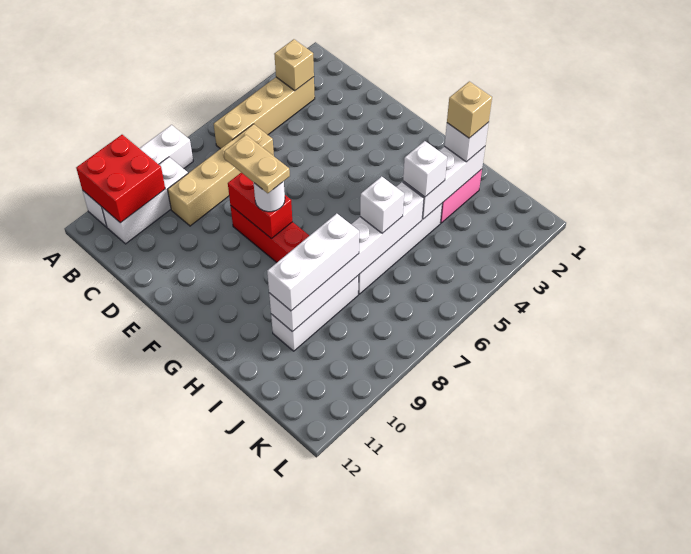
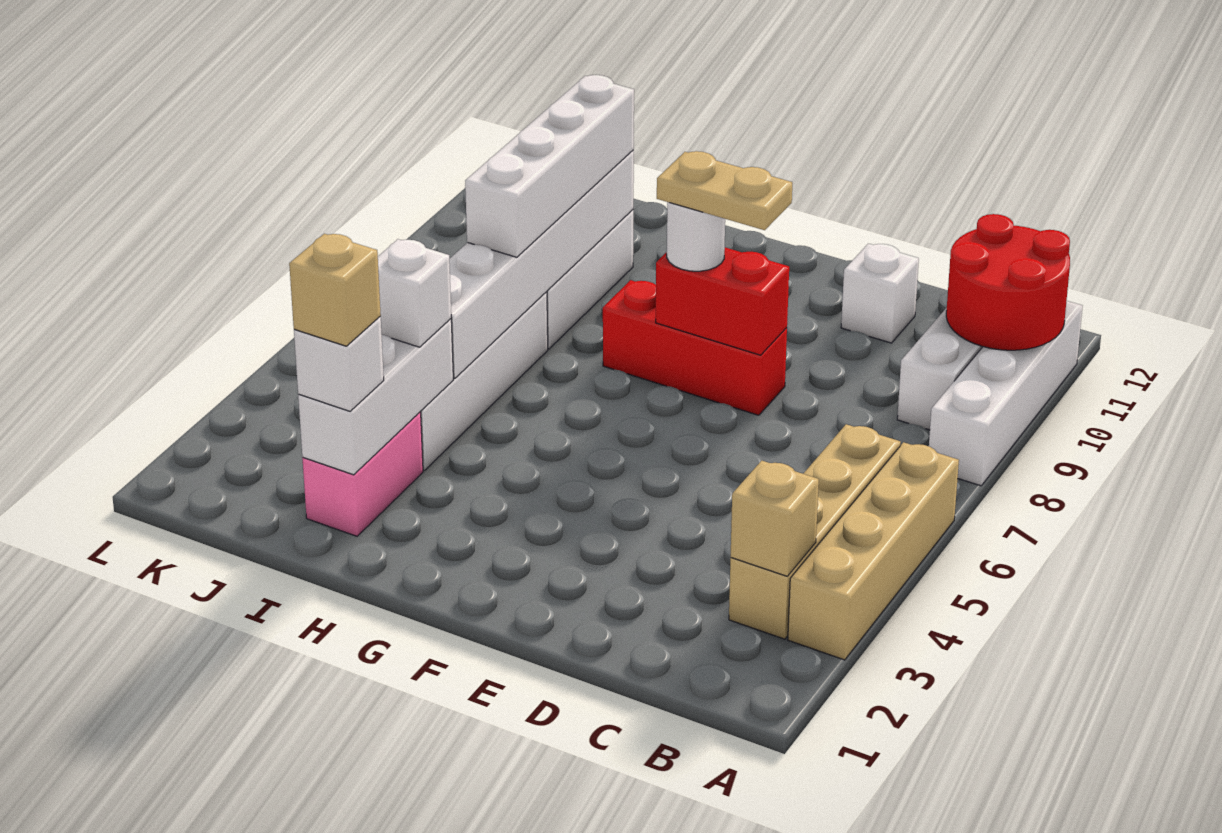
red brick A10:B11 level 2 -> red round brick A10:B11 level 2
tan brick C6:C9 level 1 -> tan brick A3:A6 level 1
white brick I6 level 3 -> white brick D11 level 1
white brick I8:I10 level 3 -> white brick I7:I10 level 3

